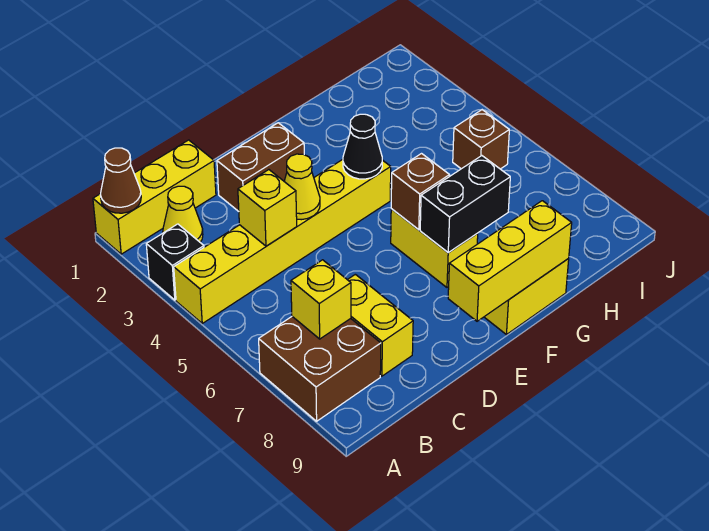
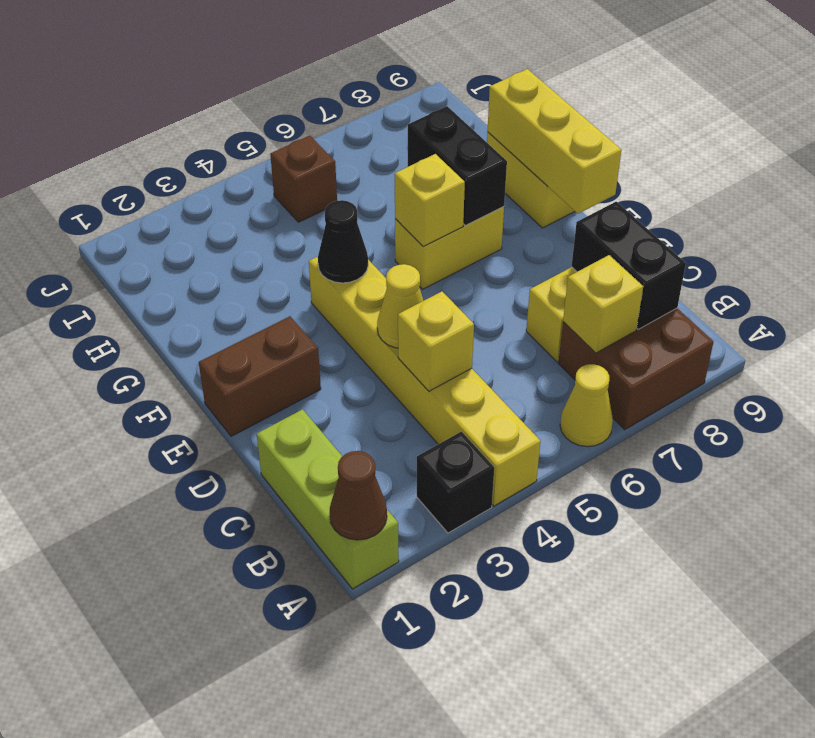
yellow brick A1:C1 level 1 -> lime brick A1:C1 level 1
yellow cone B2 level 1 -> yellow cone A6 level 1
none -> black brick B8:C8 level 2
brown brick D2:E2 level 1 -> brown brick E1:E2 level 1
brown brick F6 level 2 -> yellow brick F6 level 2

